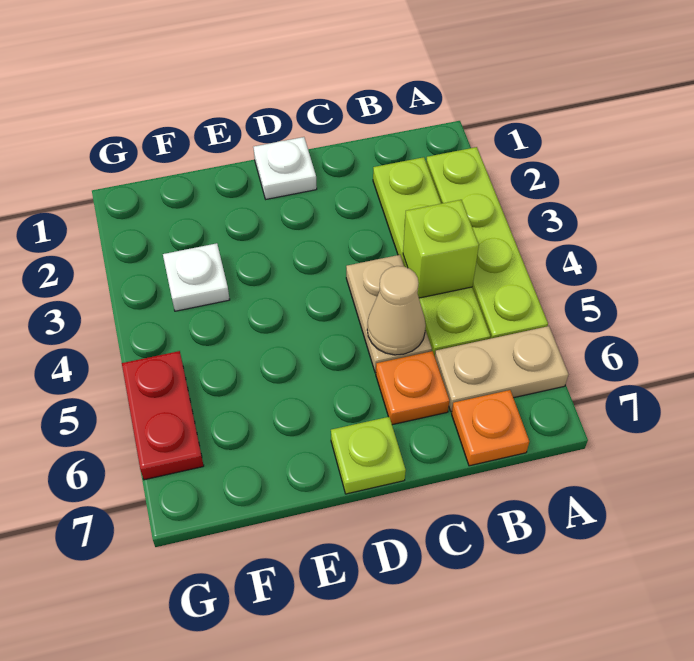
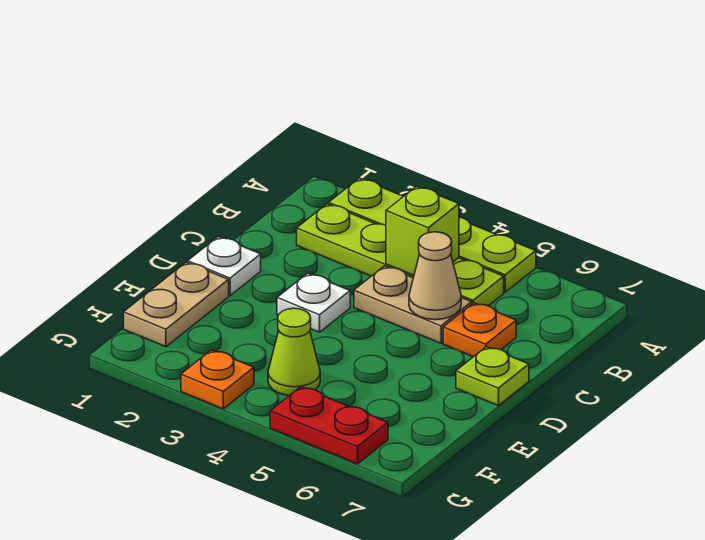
tan plate A6:B6 level 1 -> tan plate E1:F1 level 1
orange plate B7 level 1 -> orange plate G3 level 1
white plate F3 level 1 -> white plate D3 level 1
none -> lime cone F4 level 1

